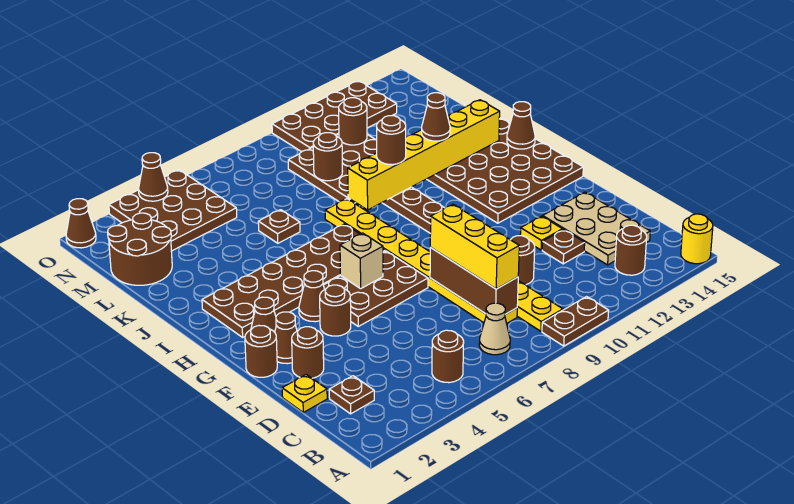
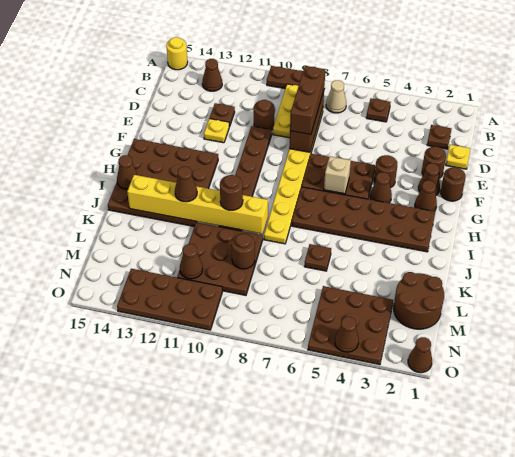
brown round brick B5 level 1 -> brown plate B5 level 1
brown round brick B13 level 1 -> brown cone B13 level 1
yellow brick C8:E8 level 3 -> brown brick C8:E8 level 3
tan plate C13:E14 level 1 -> none
brown round brick M11 level 2 -> brown cone M11 level 2

